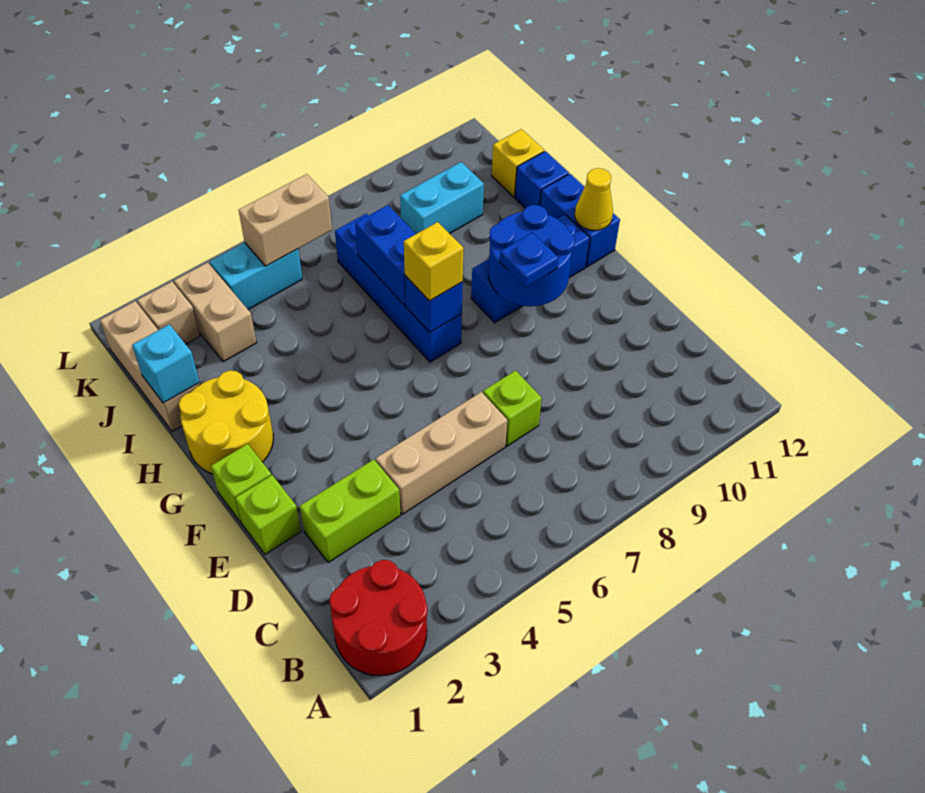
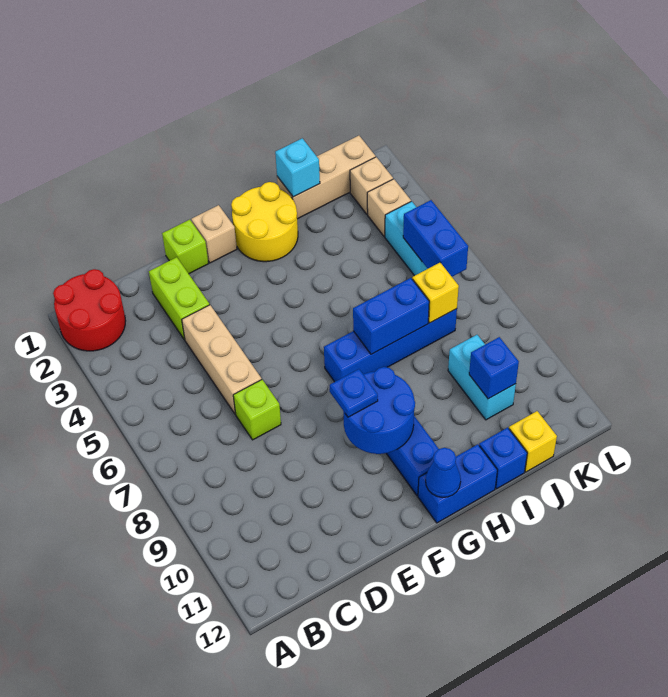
lime brick F1 level 1 -> tan brick F1 level 1
blue brick G7 level 2 -> blue brick J10 level 2
yellow brick G7 level 3 -> yellow brick J7 level 2
yellow cone G12 level 2 -> blue cone G12 level 2
tan brick J3:K3 level 1 -> tan brick K3 level 1
tan brick K5:K6 level 2 -> blue brick K5:K6 level 2

